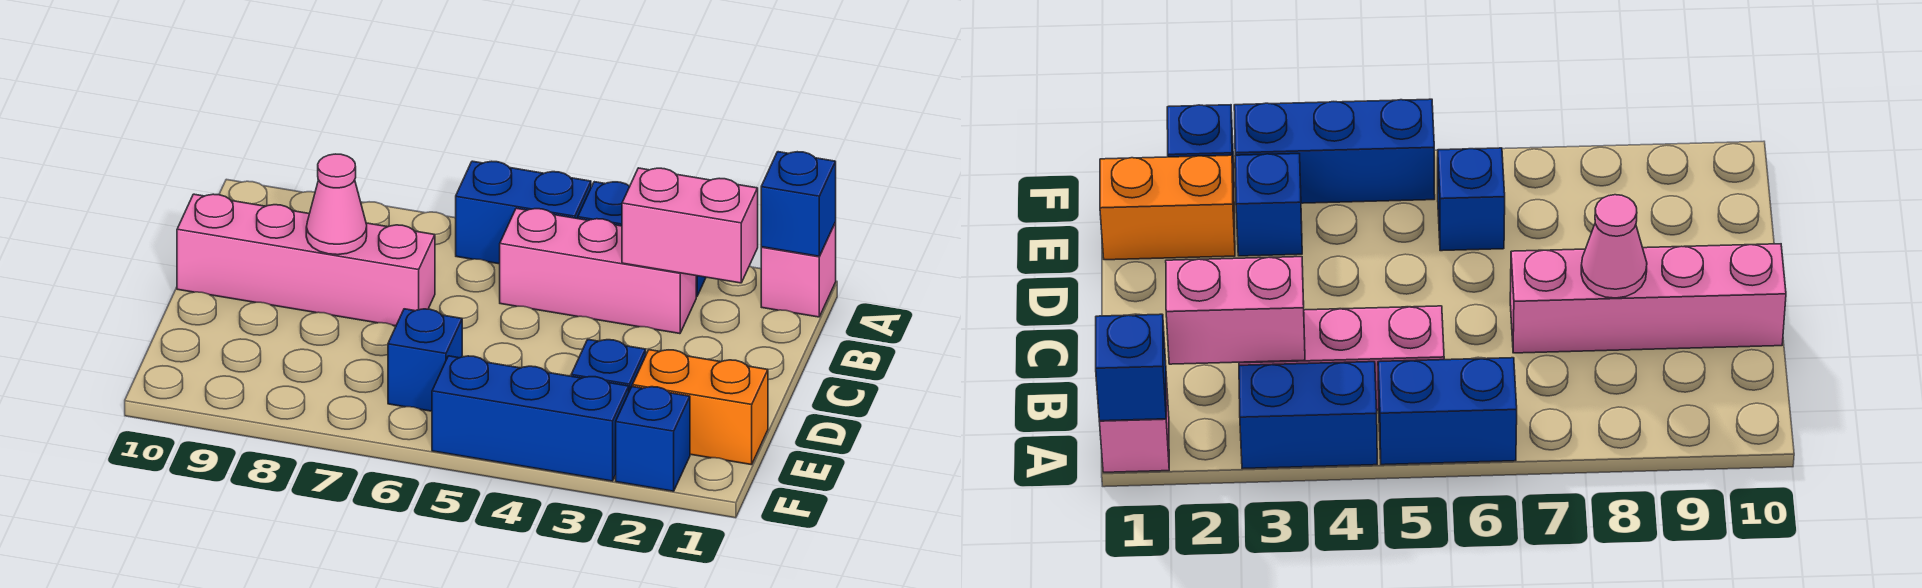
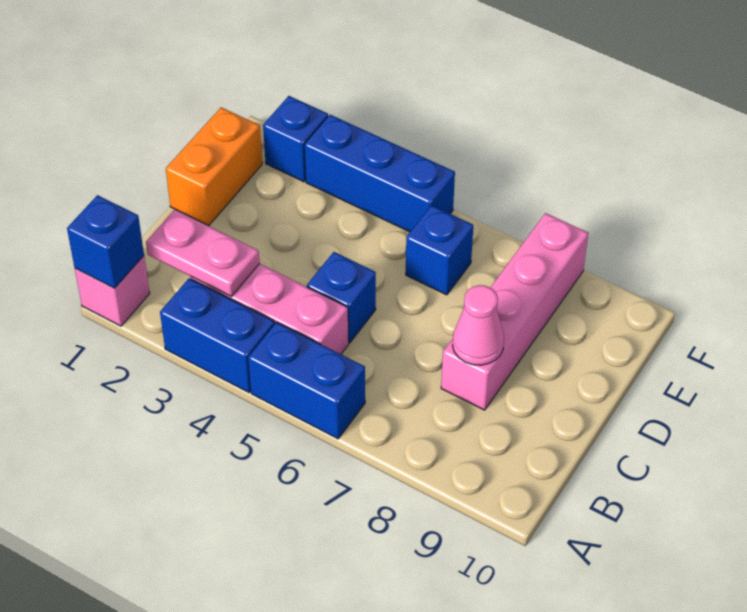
pink brick B2:B3 level 2 -> pink plate B2:B3 level 2
pink brick C7:C10 level 1 -> pink brick C8:F8 level 1
orange brick E1:E2 level 1 -> orange brick D1:E1 level 1
blue brick E3 level 1 -> blue brick C5 level 1

